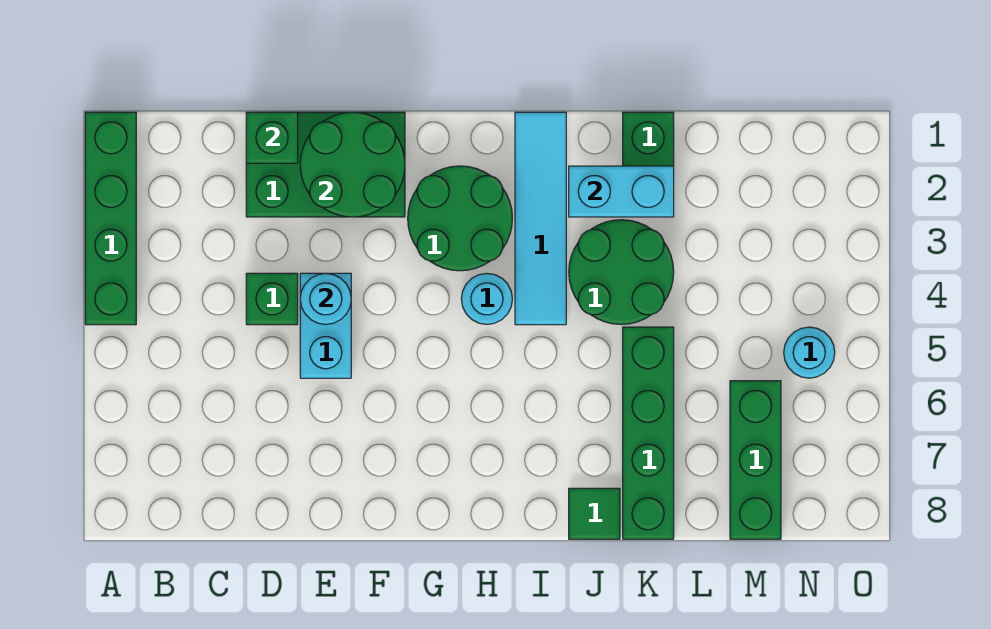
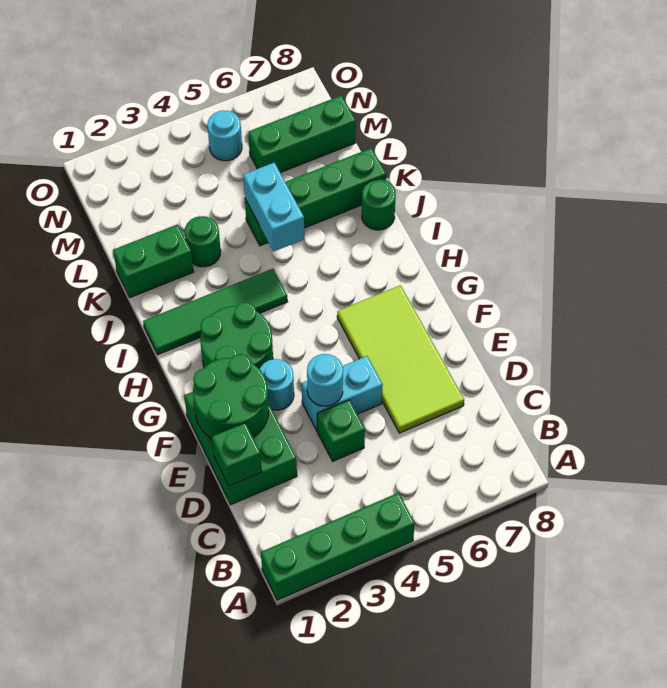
none -> lime tile D6:G7 level 1
cyan round brick H4 level 1 -> cyan round brick F3 level 1
cyan tile I1:I4 level 1 -> green tile I1:I4 level 1
cyan brick J2:K2 level 2 -> cyan brick J5:K5 level 2
green round brick J3:K4 level 1 -> green round brick K3 level 1
green tile J8 level 1 -> green round brick J8 level 1

